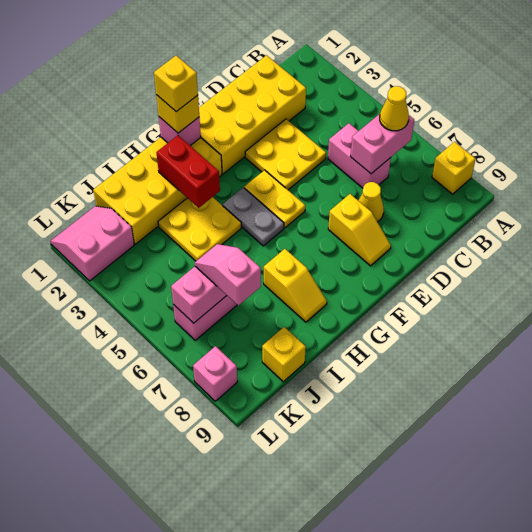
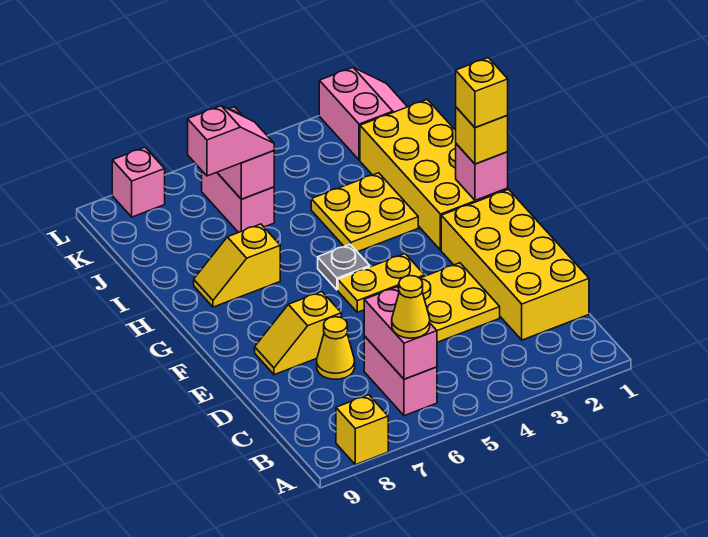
pink brick C5:C6 level 1 -> pink brick B6:C6 level 1
grey plate G4:G5 level 1 -> grey plate G5 level 1
red brick H2:H3 level 2 -> none
yellow brick J9 level 1 -> none

